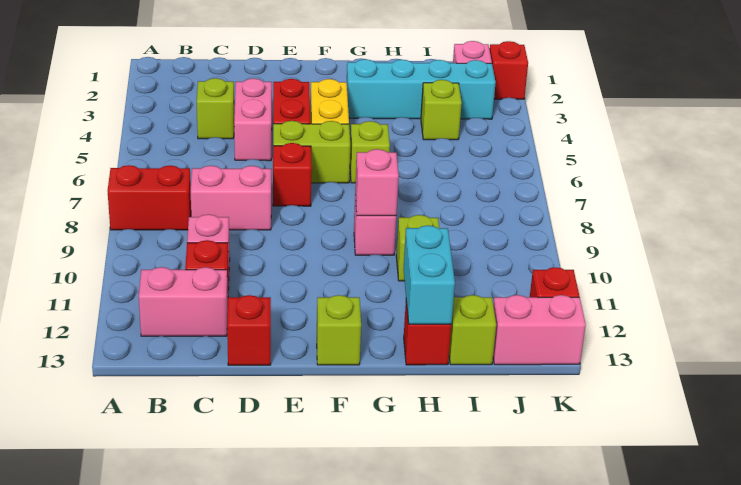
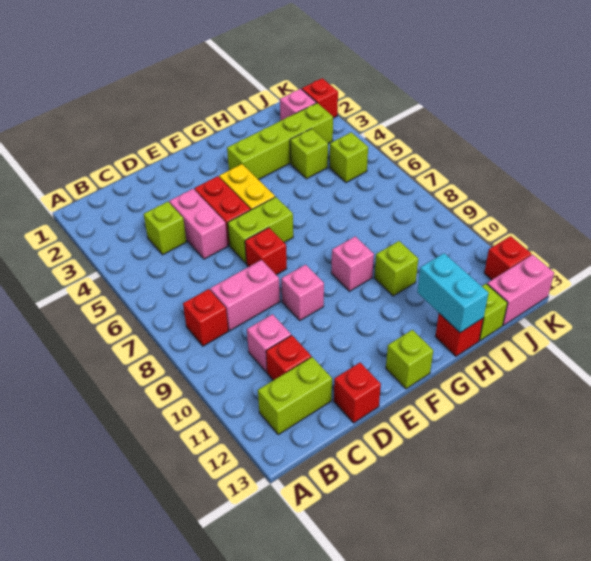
red brick A8:B8 level 1 -> red brick B8 level 1
pink brick B12:C12 level 1 -> lime brick B12:C12 level 1
cyan brick G3:J3 level 1 -> lime brick G3:J3 level 1
lime brick G6 level 1 -> lime brick J5 level 1
pink brick G9 level 2 -> pink brick E9 level 1

